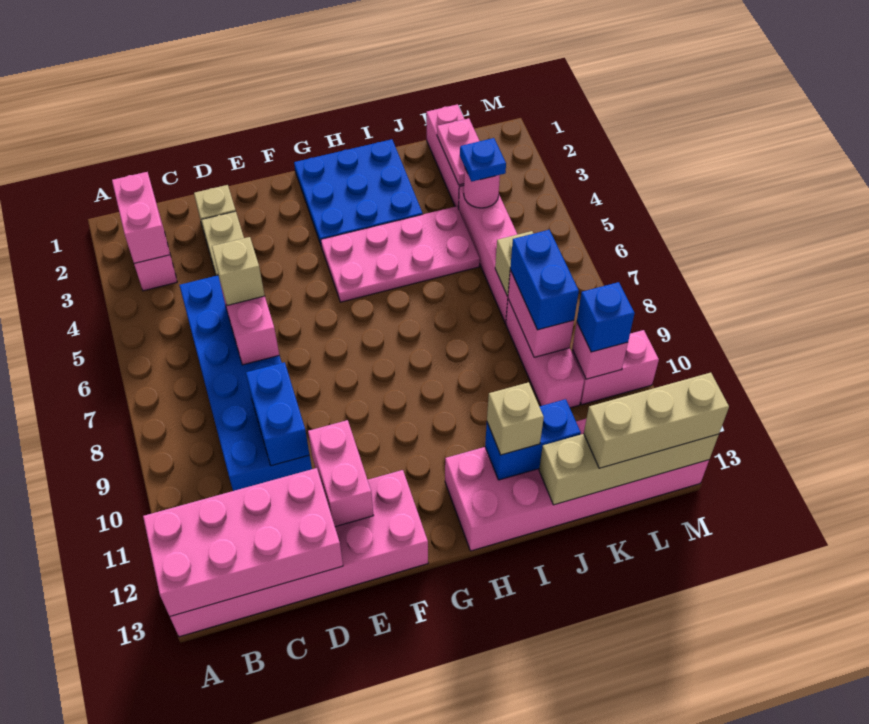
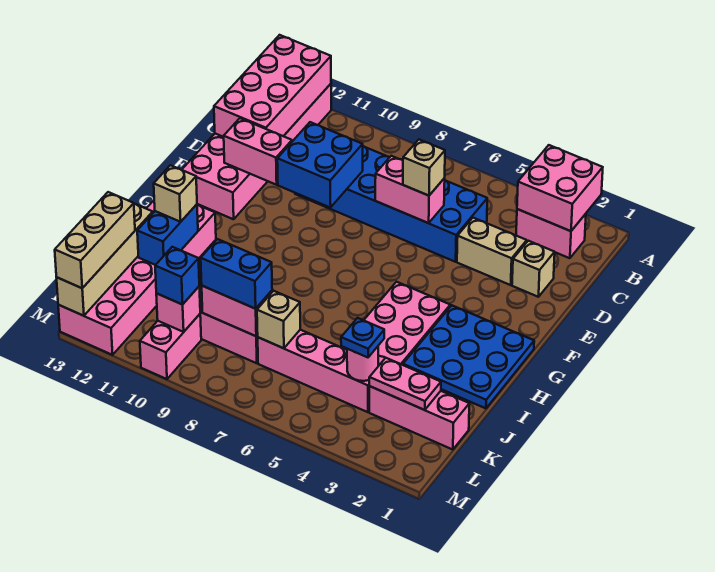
pink brick B2:B3 level 2 -> pink brick A2:B3 level 2
blue brick D9:D10 level 2 -> blue brick D9:E10 level 2

